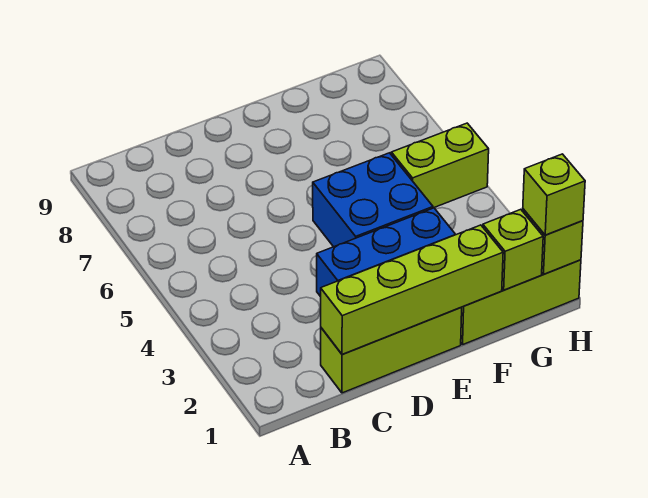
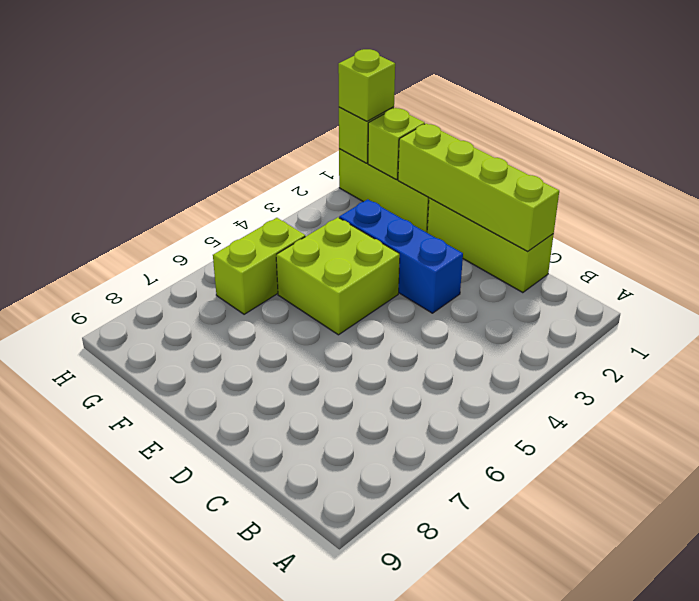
blue brick E4:F5 level 1 -> lime brick E4:F5 level 1
lime brick G5:H5 level 1 -> lime brick G5:G6 level 1

